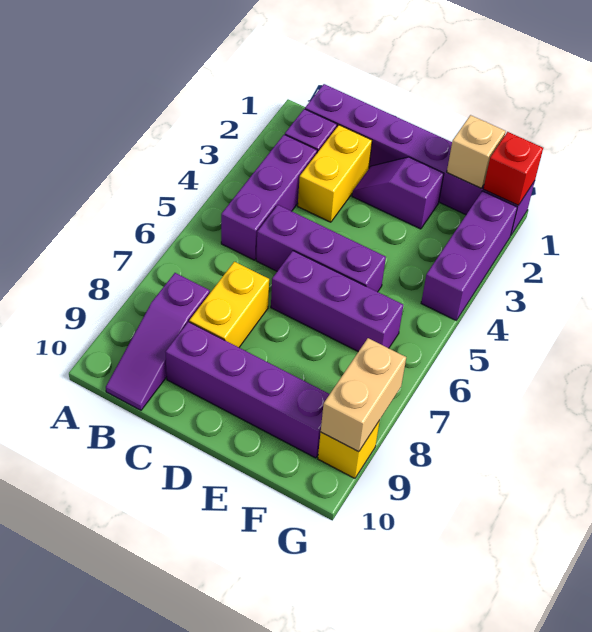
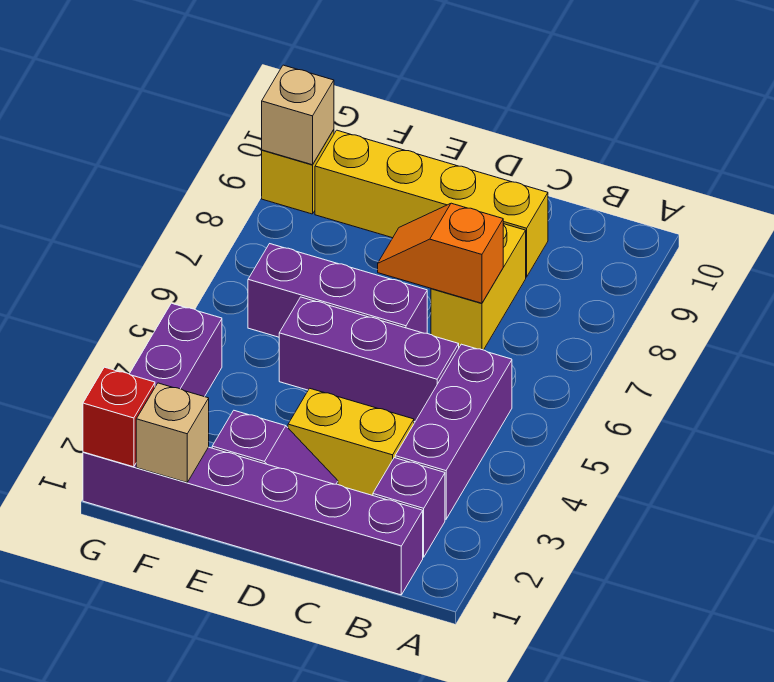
purple slope B8:B10 level 1 top 8 -> none
yellow brick C2:C3 level 1 -> yellow brick C3:D3 level 1
none -> orange slope C7:D7 level 2 top C
purple brick C9:F9 level 1 -> yellow brick C9:F9 level 1
tan brick G8:G9 level 2 -> tan brick G9 level 2

